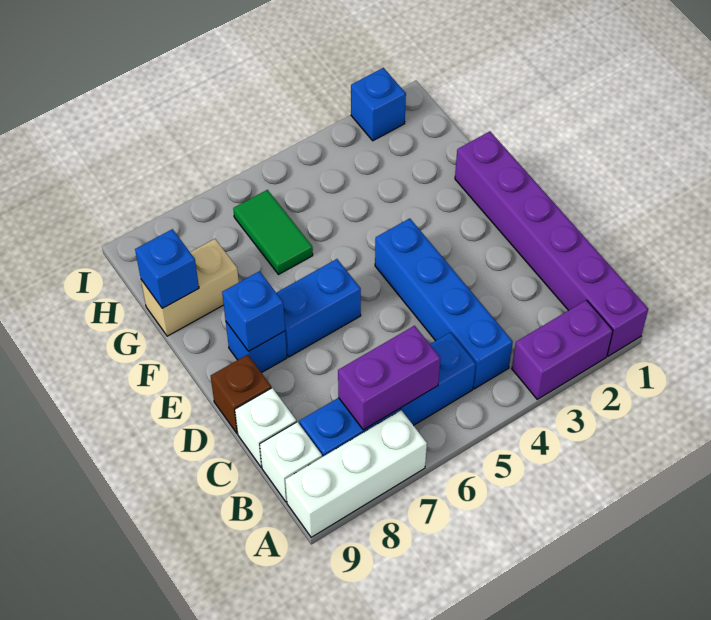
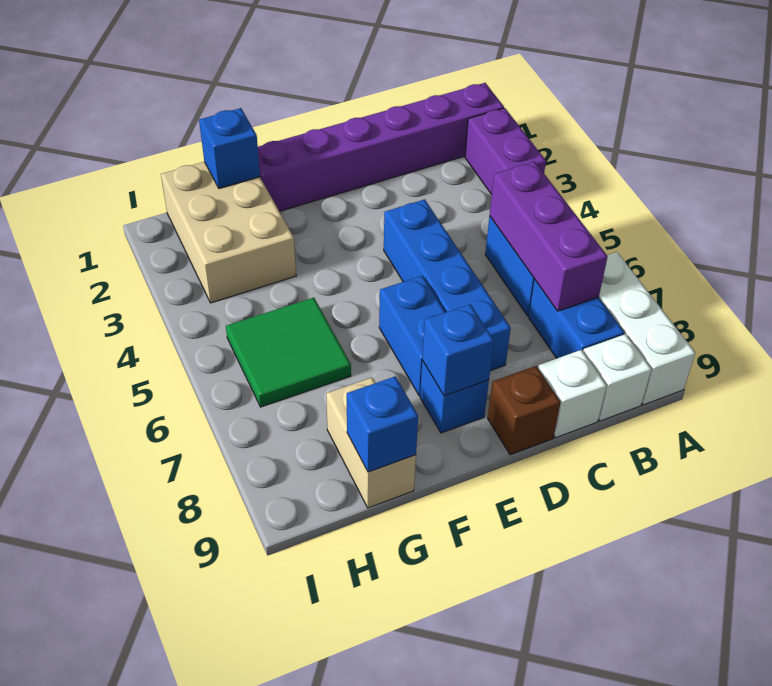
blue brick B4:E4 level 1 -> blue brick D4:D7 level 1
purple brick B6:B7 level 2 -> purple brick B5:B7 level 2
none -> tan brick G1:H3 level 1
green tile G6:H6 level 1 -> green tile G5:H6 level 1
blue brick I2 level 1 -> blue brick G1 level 2

